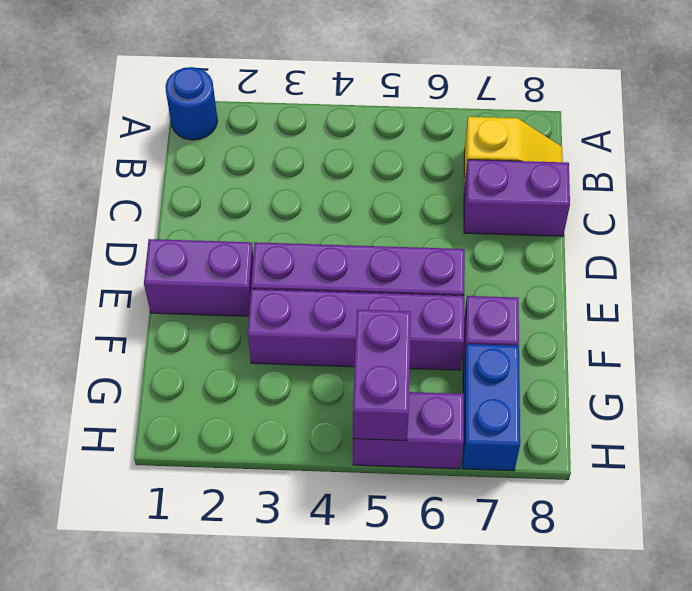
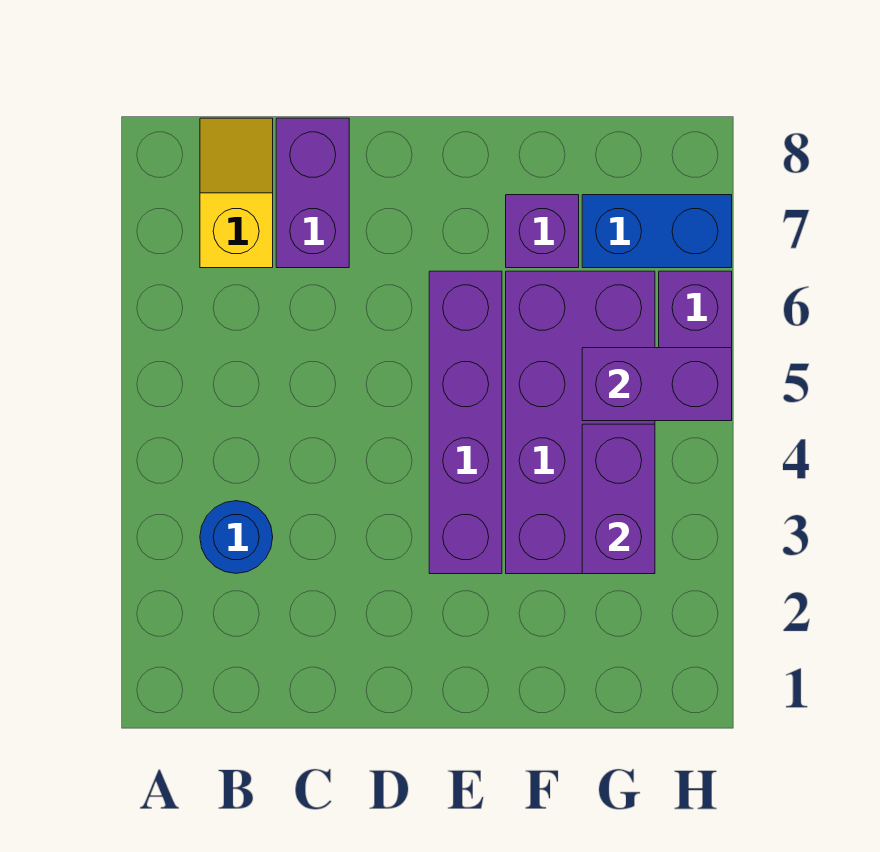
blue round brick A1 level 1 -> blue round brick B3 level 1
purple brick E1:E2 level 1 -> purple brick G3:G4 level 2
purple brick F3:F6 level 1 -> purple brick F3:G6 level 1

